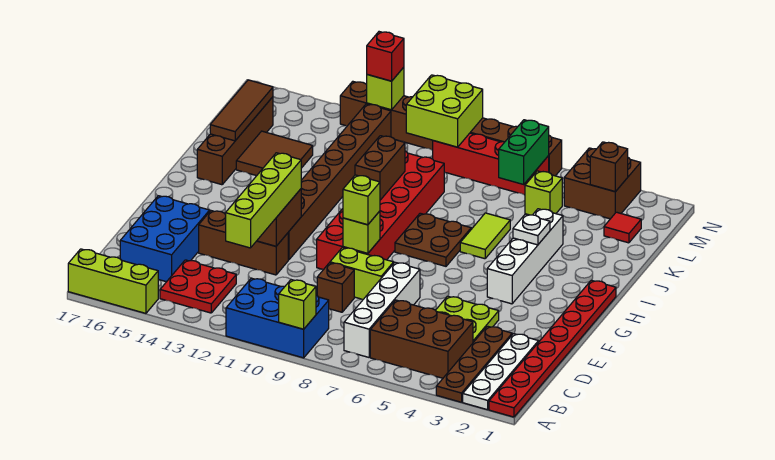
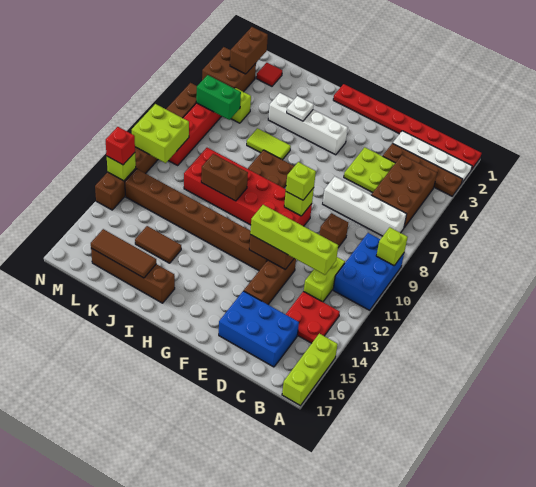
lime brick E8:E9 level 1 -> lime brick C11:C12 level 1
brown tile J14:K15 level 1 -> brown tile J14:K14 level 1
brown brick M3 level 2 -> brown brick M2:M3 level 2

